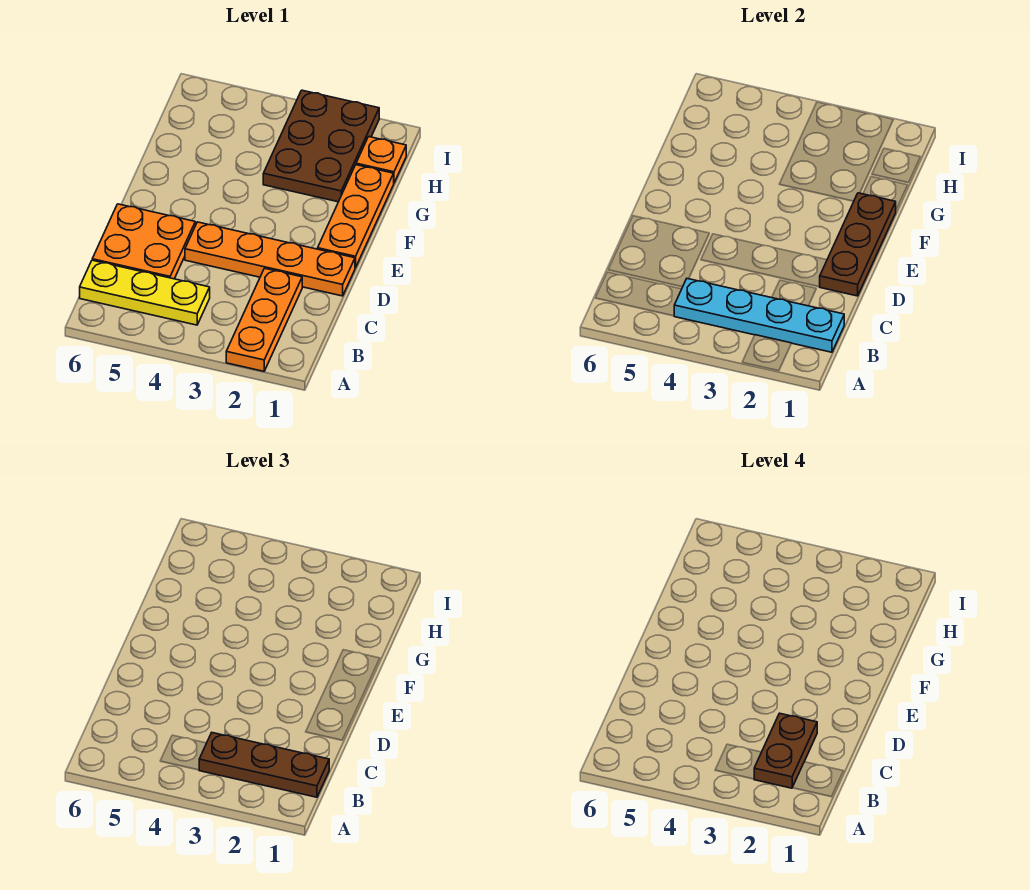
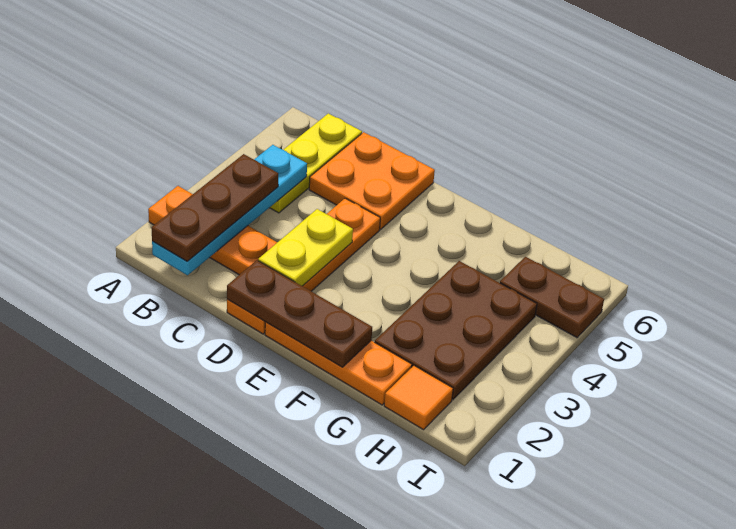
brown plate B2:C2 level 4 -> brown plate H5:I5 level 1
none -> yellow plate D2:D3 level 2
brown plate G2:I3 level 1 -> brown plate G2:H4 level 1
orange plate H1 level 1 -> orange tile H1 level 1

